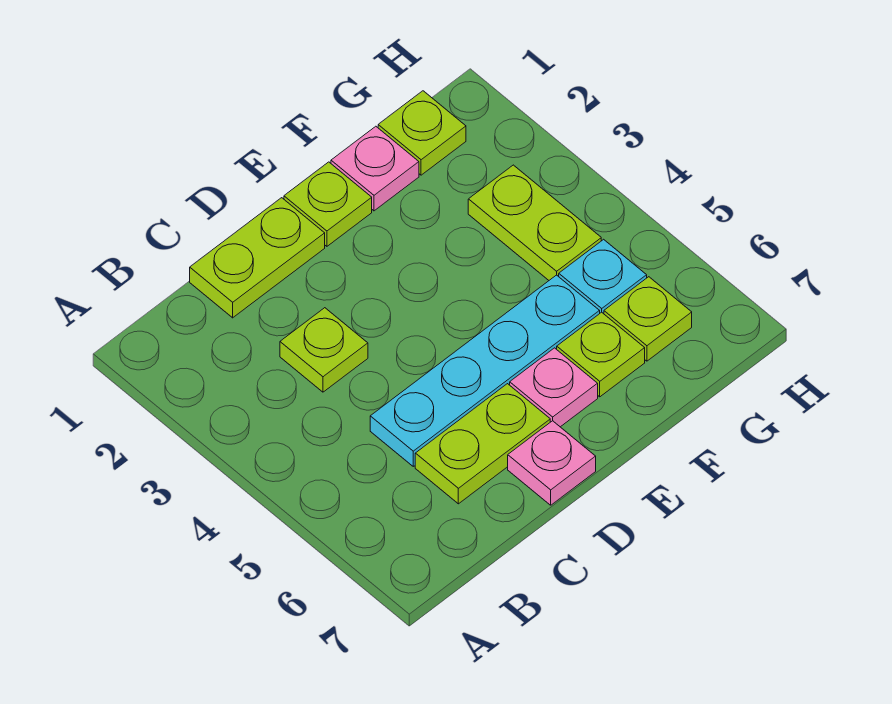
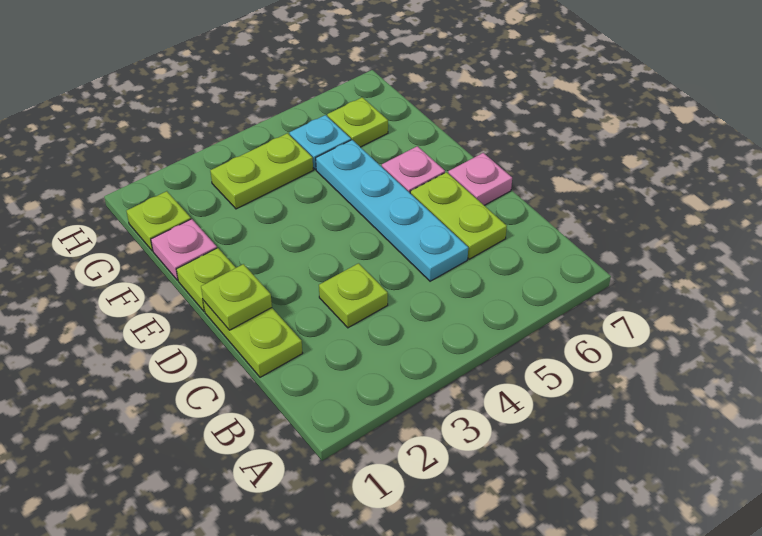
lime plate F6 level 1 -> lime plate D1 level 2

